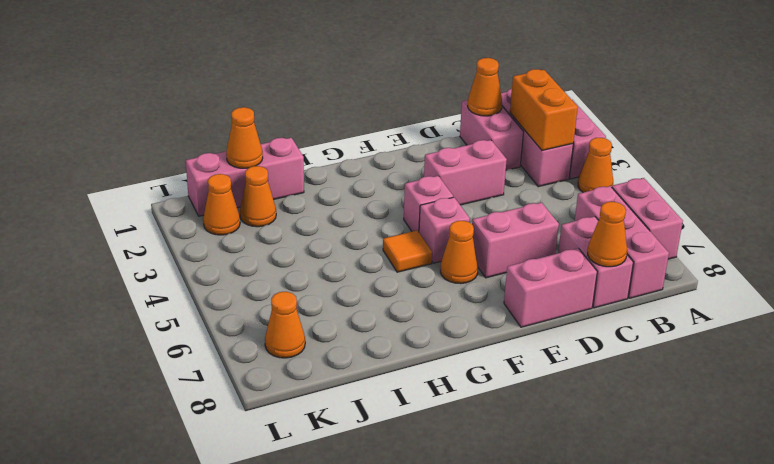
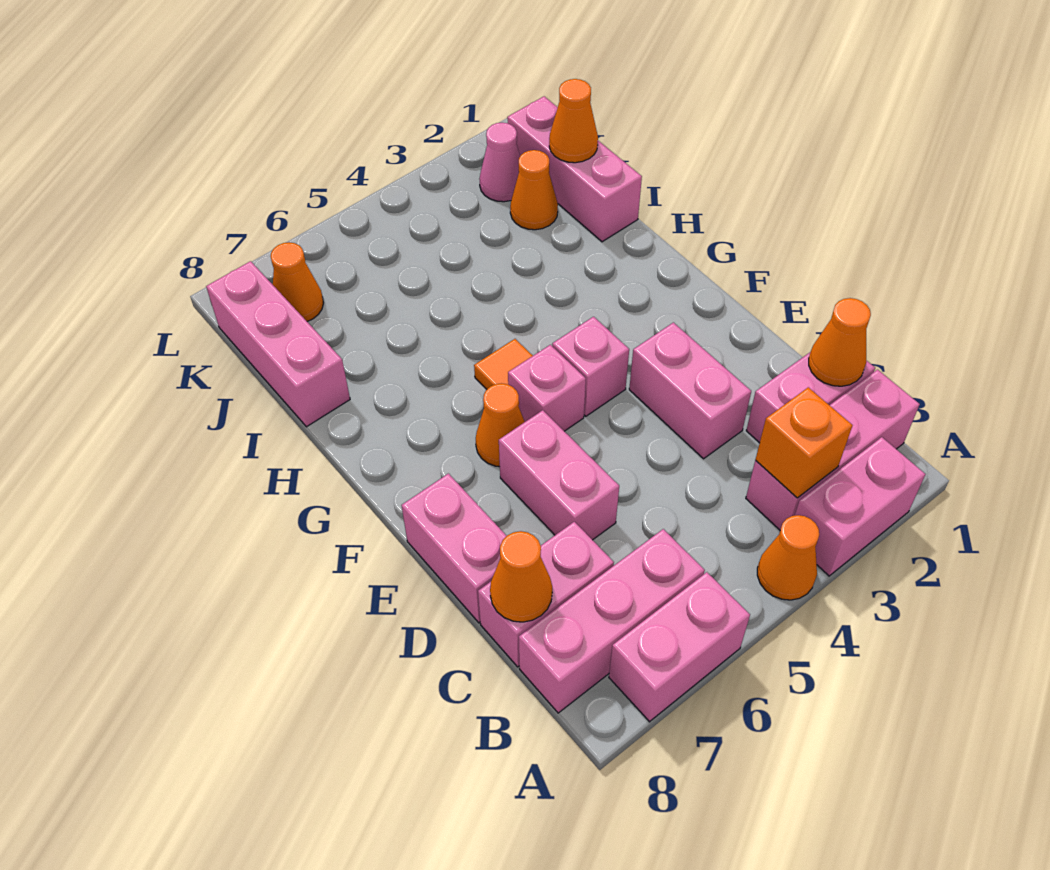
orange brick B2:B3 level 2 -> orange brick B3 level 2
none -> pink brick I8:K8 level 1
orange cone K2 level 1 -> pink cone K2 level 1

